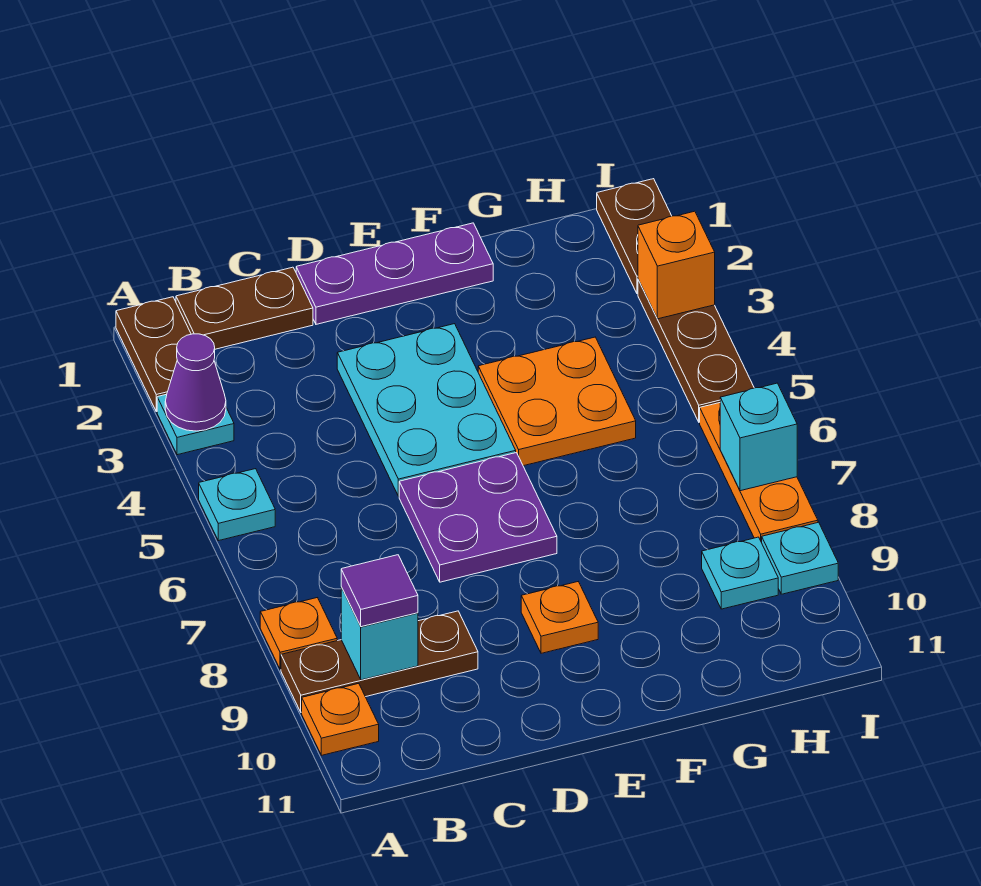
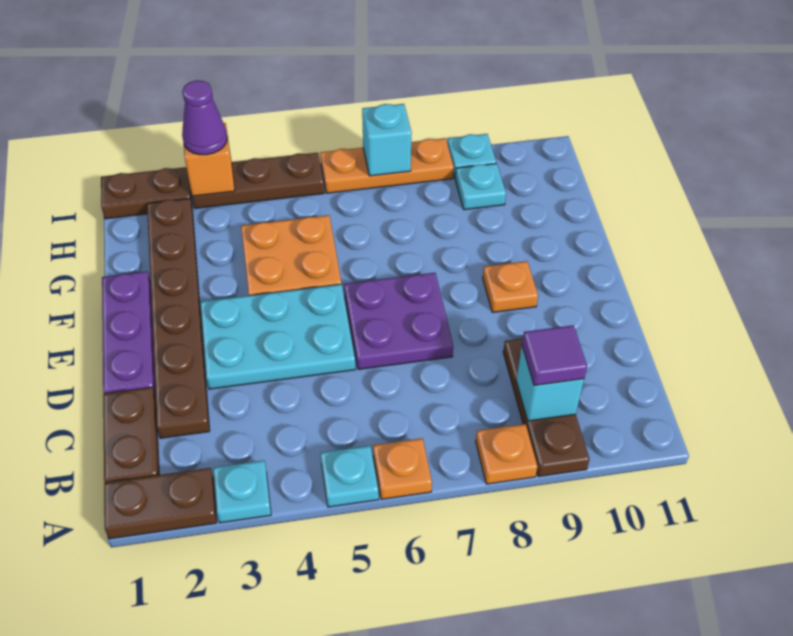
purple cone A3 level 2 -> purple cone I3 level 3
orange plate A10 level 1 -> orange plate A6 level 1
none -> brown plate C2:H2 level 1

